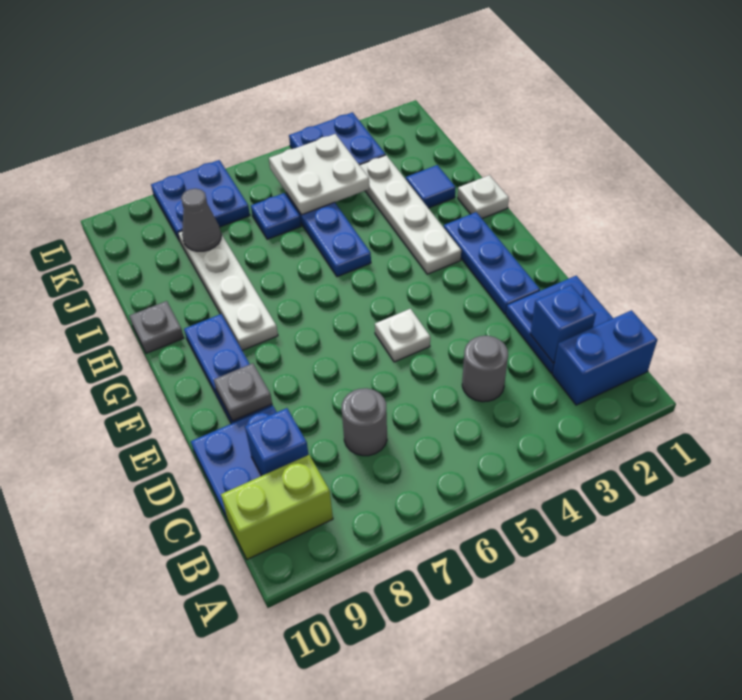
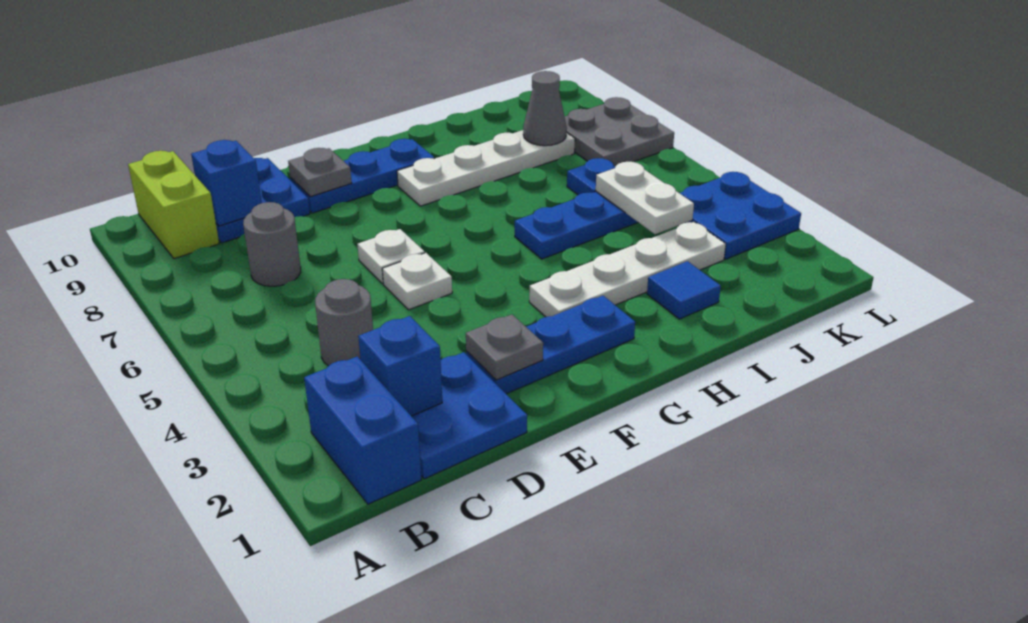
white plate H1 level 1 -> white plate E6 level 1
grey plate H10 level 1 -> grey plate E2 level 2
white plate J4:K5 level 2 -> white plate J4:J5 level 2
blue plate K7:L8 level 1 -> grey plate K7:L8 level 1

